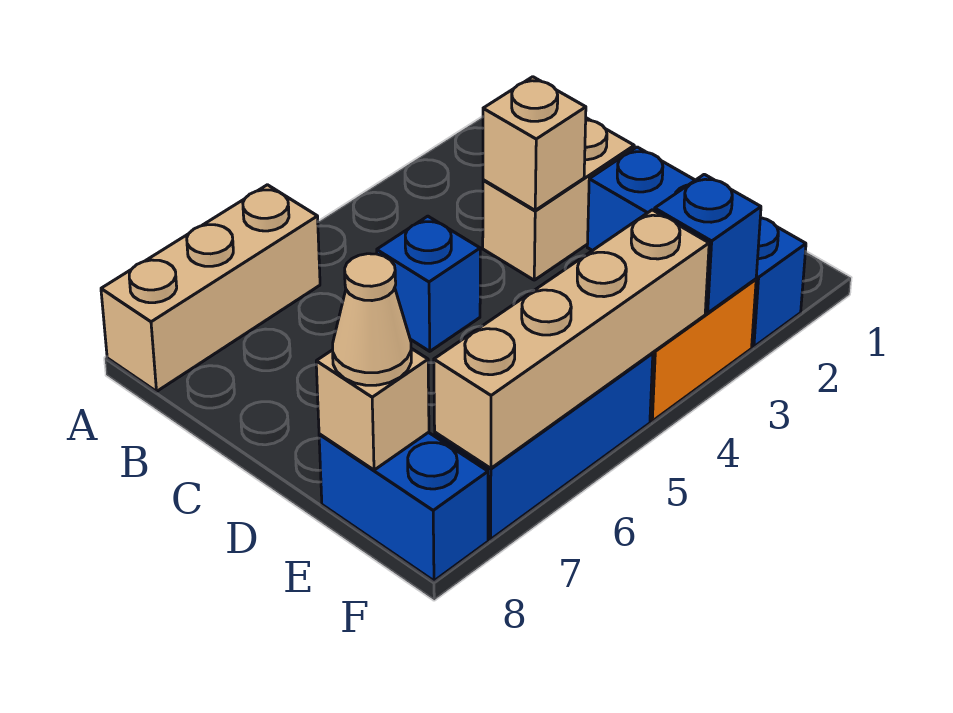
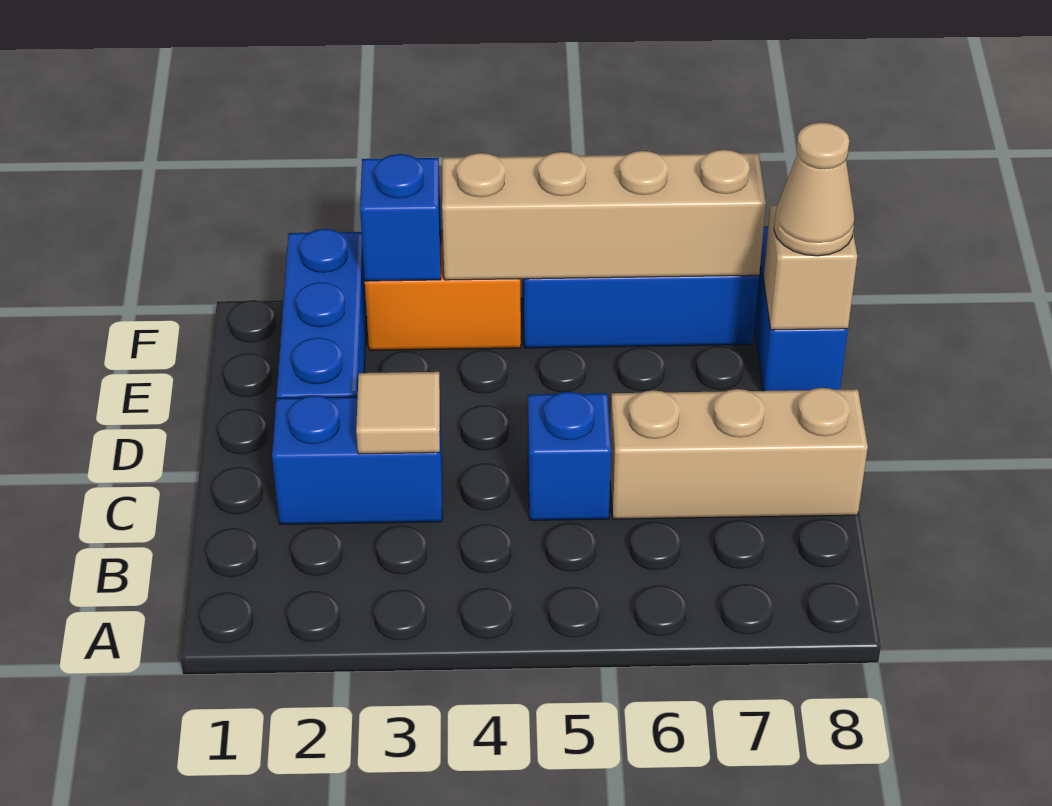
tan brick A6:A8 level 1 -> tan brick C6:C8 level 1
tan brick C2:C3 level 1 -> blue brick C2:C3 level 1
tan brick C3 level 2 -> tan tile C3 level 2

